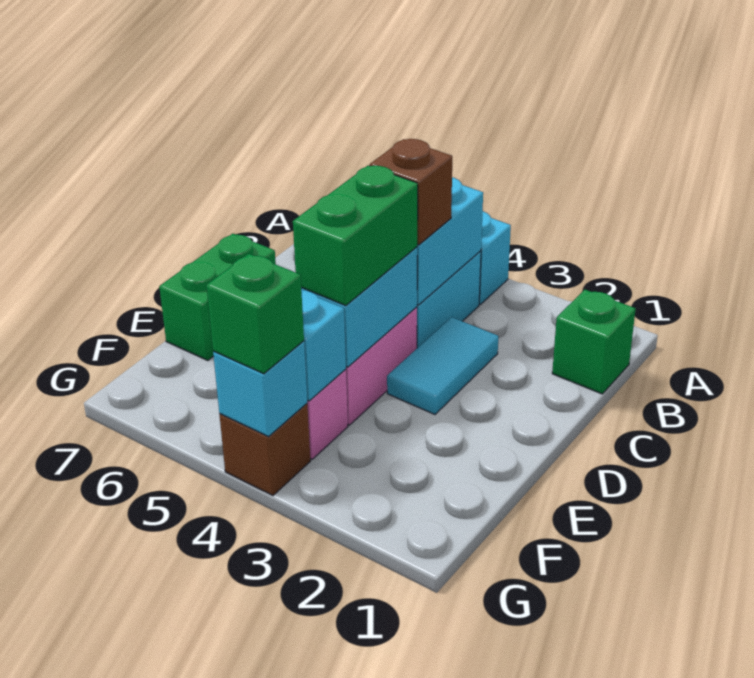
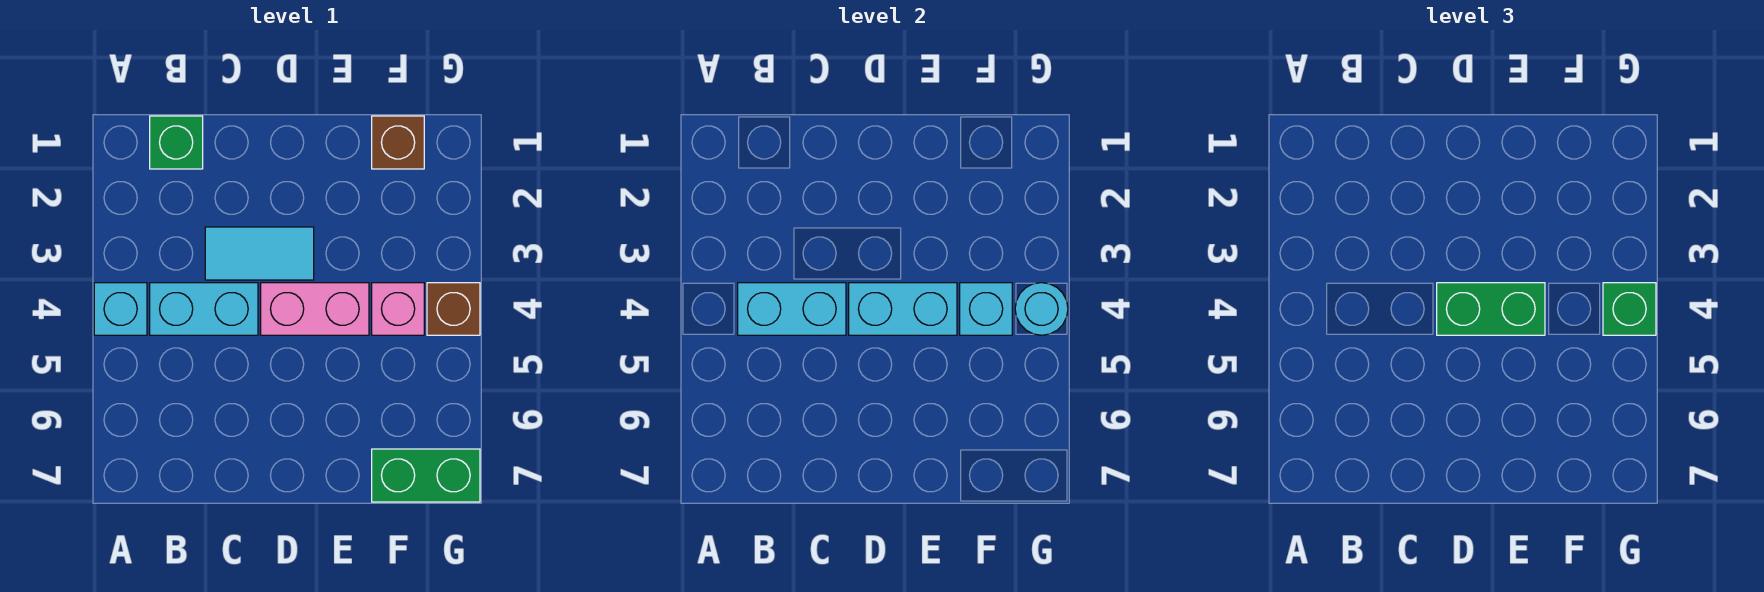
brown brick C4 level 3 -> brown brick F1 level 1
green brick D7:E7 level 1 -> green brick F7:G7 level 1
cyan brick G4 level 2 -> cyan round brick G4 level 2

